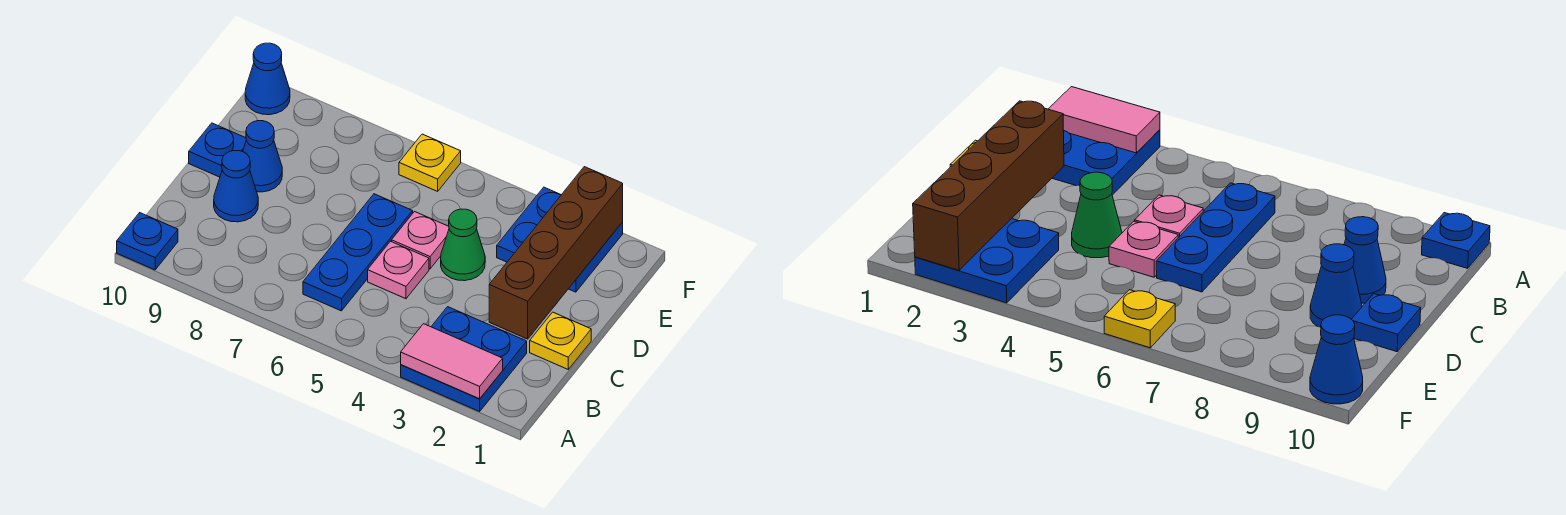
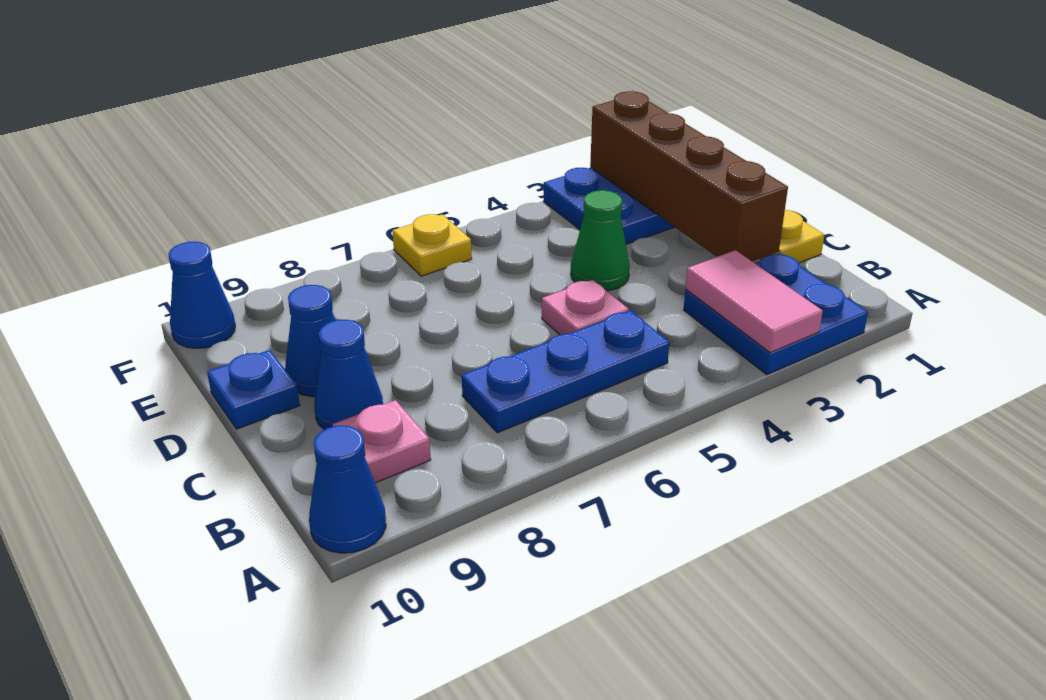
pink tile A2:A3 level 2 -> pink tile A3:B3 level 2
blue plate A10 level 1 -> blue cone A10 level 1
blue plate B6:D6 level 1 -> blue plate B5:B7 level 1
pink plate D5 level 1 -> pink plate B9 level 1

